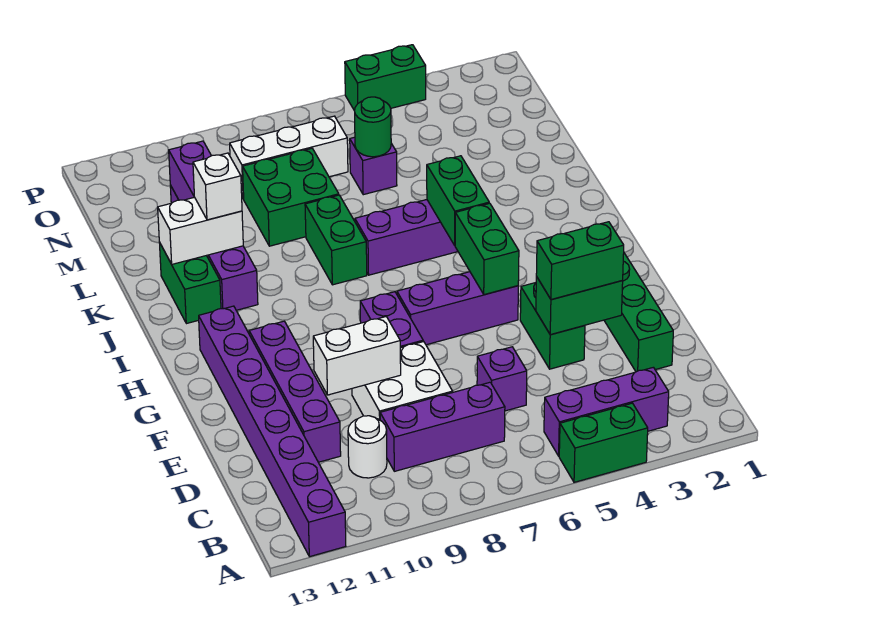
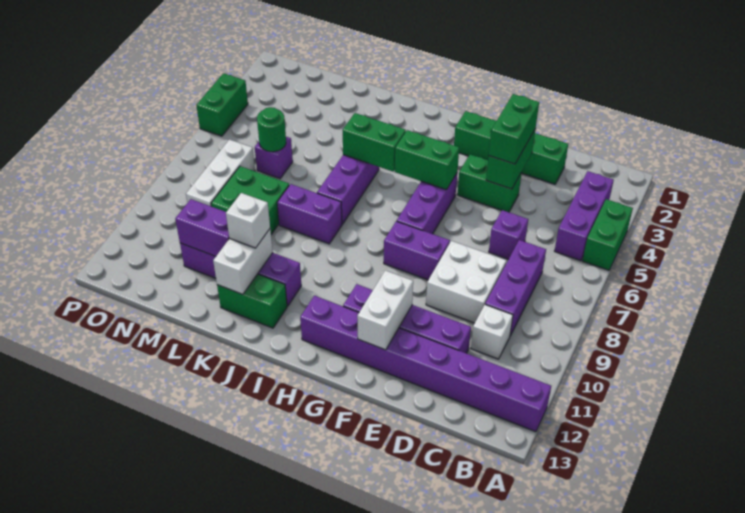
white round brick C10 level 1 -> white brick C10 level 1
white brick E9:E10 level 2 -> white brick F11:F12 level 2
green brick J8:K8 level 1 -> purple brick J8:K8 level 1

